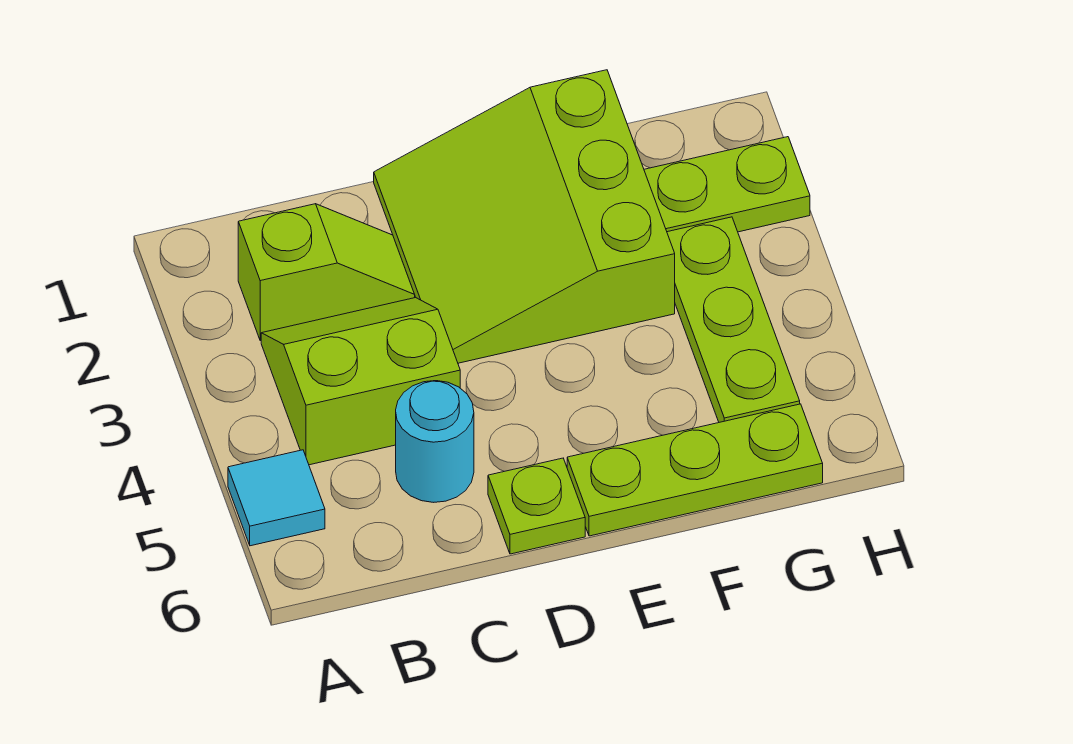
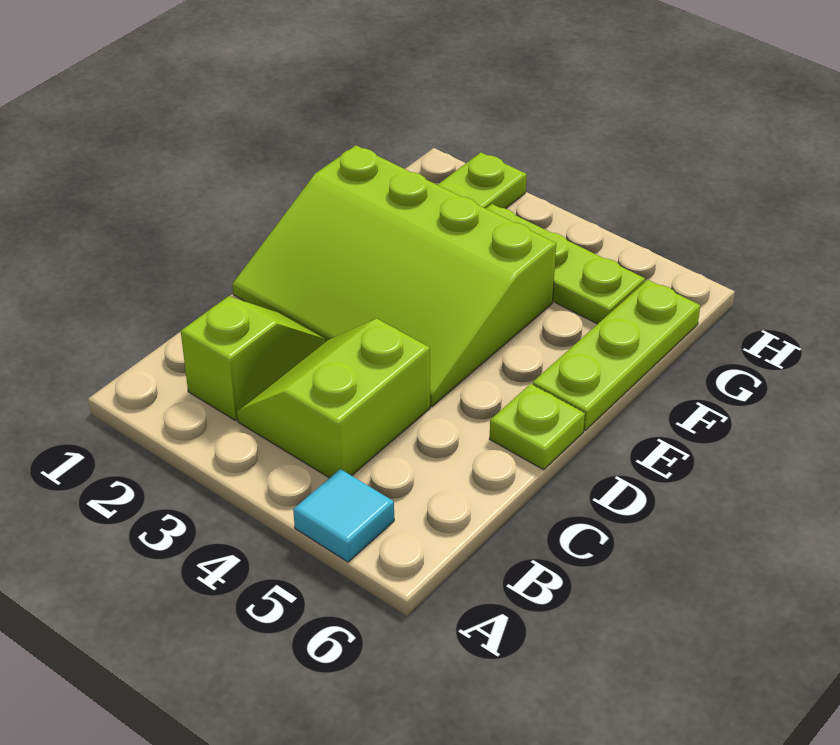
cyan round brick C5 level 1 -> none
lime slope D1:F3 level 1 top F -> lime slope D1:F4 level 1 top F

